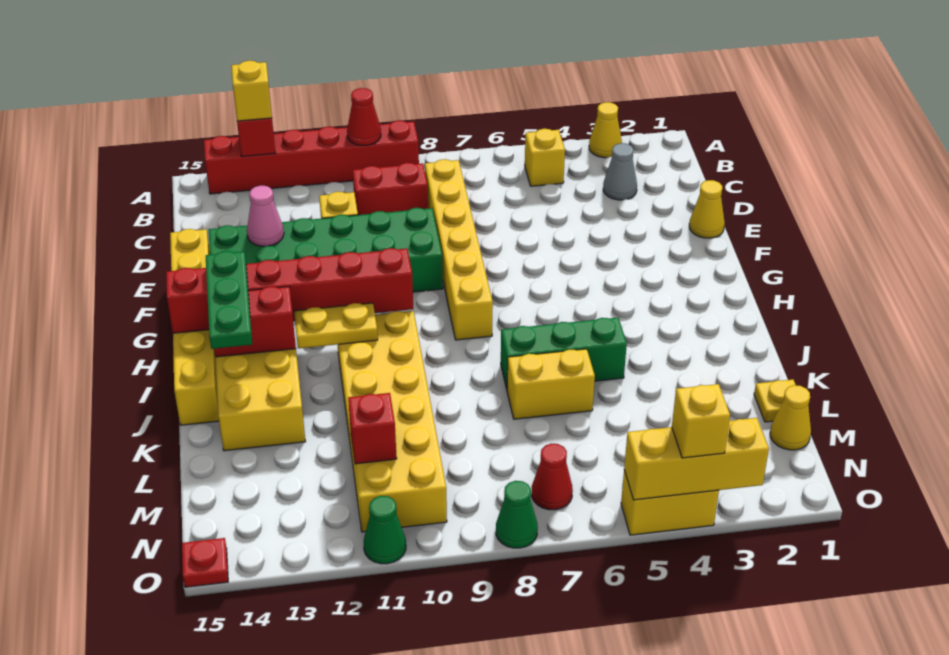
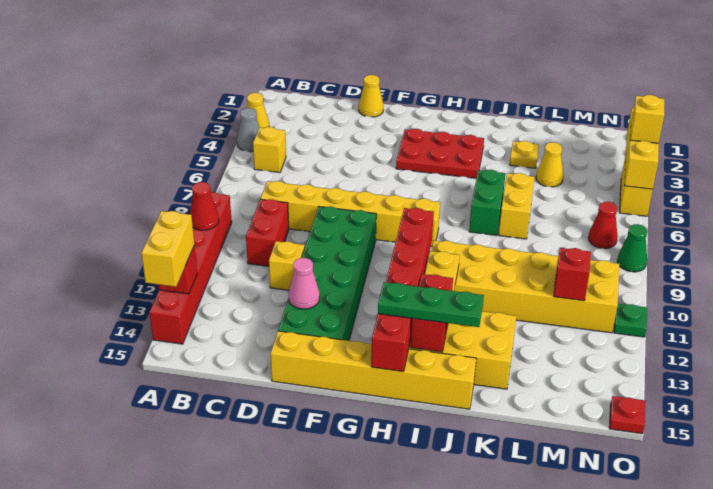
yellow brick A13 level 3 -> yellow brick A13:A14 level 3
grey cone C3 level 1 -> grey cone A4 level 1
none -> red plate G3:I4 level 1
green brick J5:J7 level 1 -> green brick J6:J7 level 1
yellow plate L1 level 1 -> yellow plate K3 level 1
yellow cone M1 level 1 -> yellow cone L4 level 1
green cone O11 level 1 -> green plate O11 level 1

